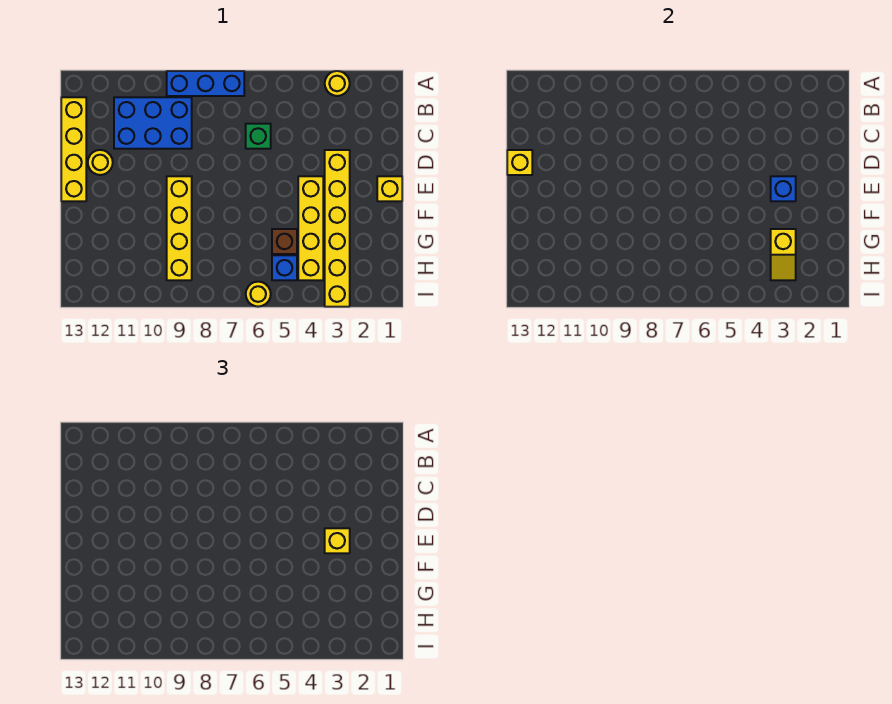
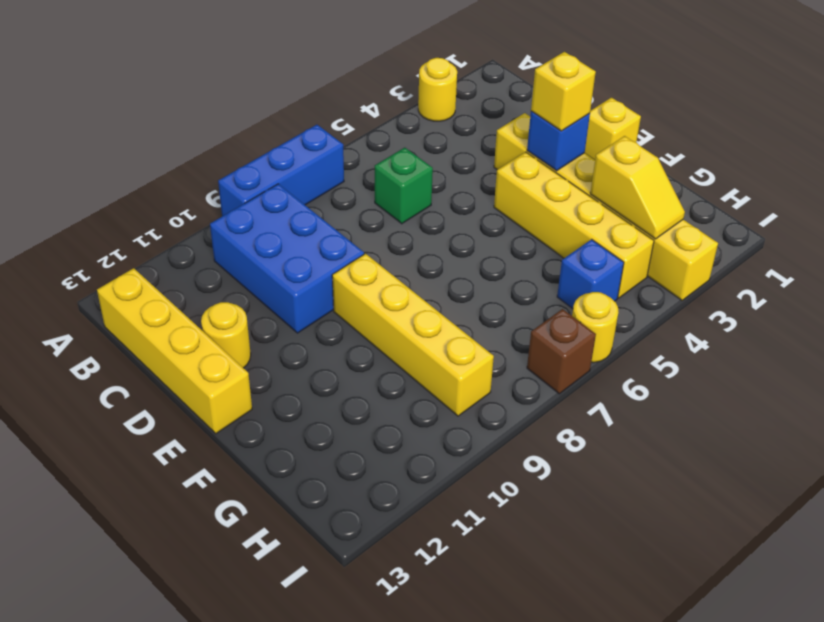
blue brick B9:C11 level 1 -> blue brick B9:D10 level 1
yellow brick D13 level 2 -> none
brown brick G5 level 1 -> brown brick I7 level 1

